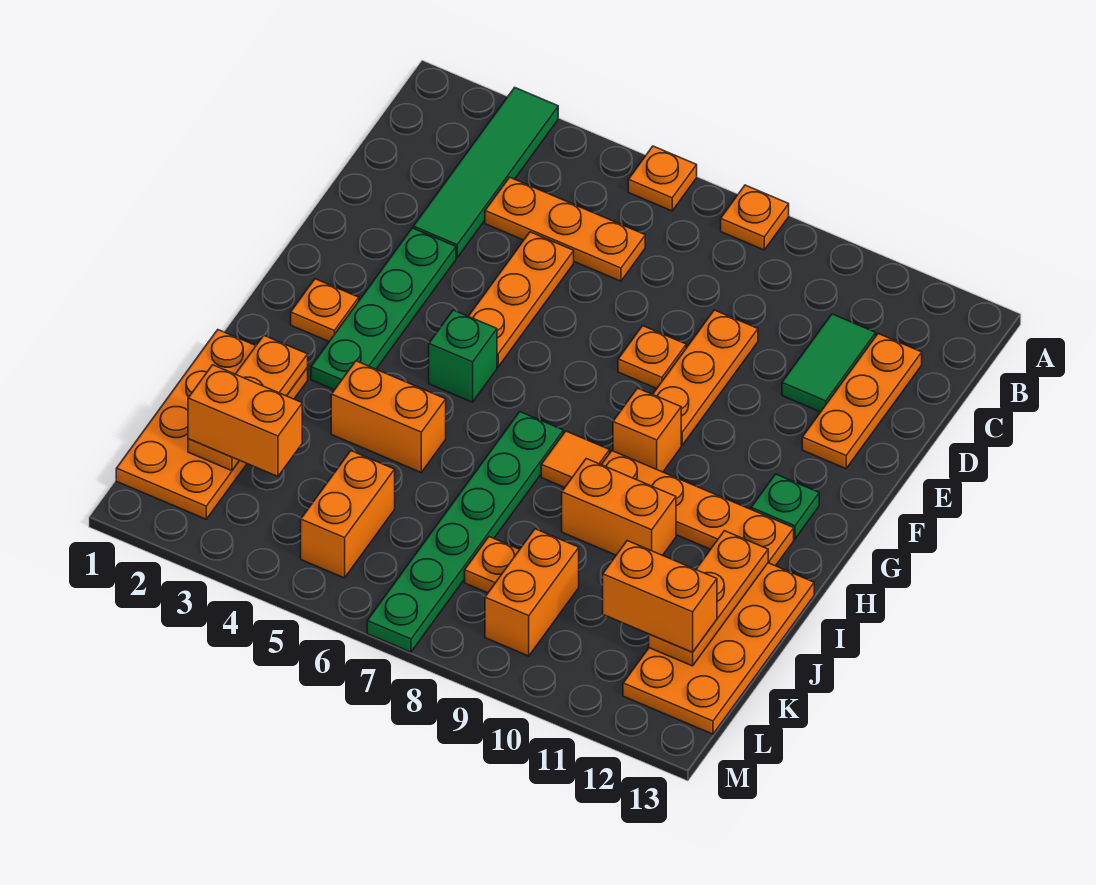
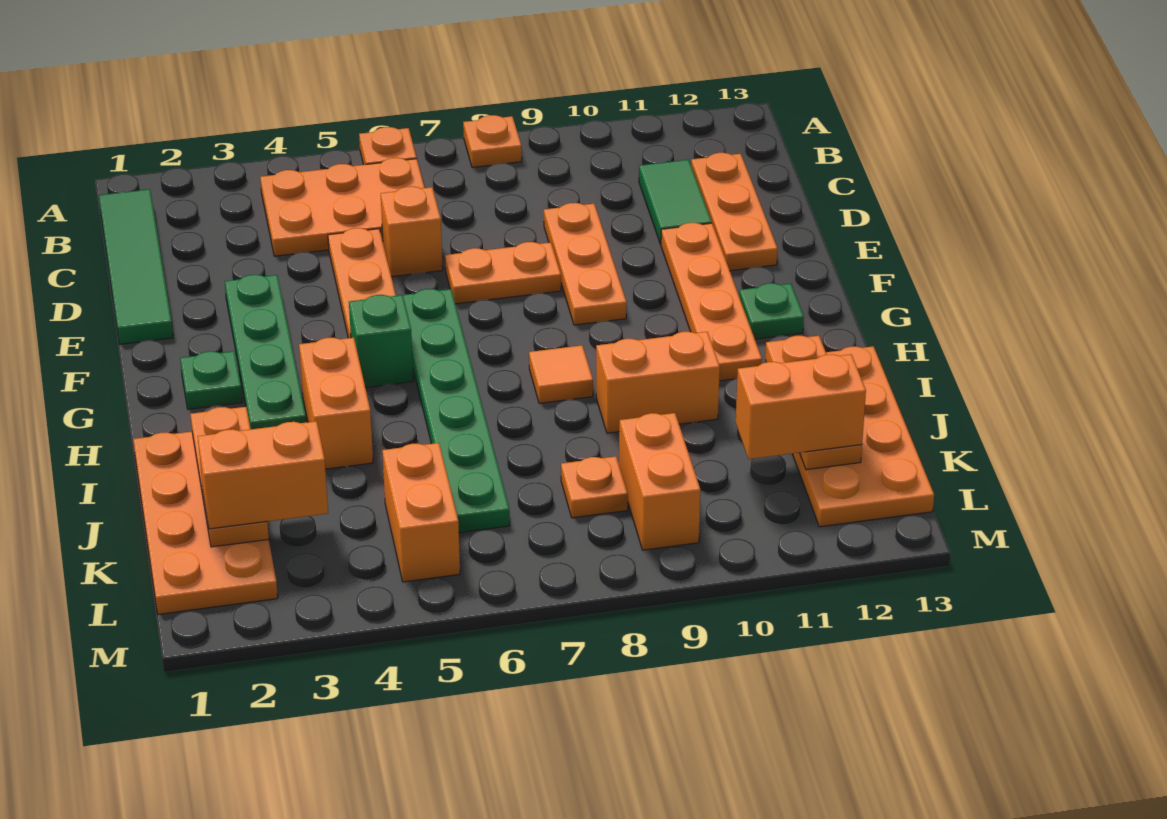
green tile A3:D3 level 1 -> green tile B1:E1 level 1
orange plate C4:C6 level 1 -> orange plate B4:C6 level 1
orange plate E8 level 1 -> orange plate E7:E8 level 1
orange plate G2 level 1 -> green plate G2 level 1
orange brick G9 level 1 -> orange brick D6 level 1
green plate H7:M7 level 1 -> green plate F6:K6 level 1
orange plate H9:H12 level 1 -> orange plate E11:H11 level 1
orange brick I4:I5 level 1 -> orange brick H4:I4 level 1

